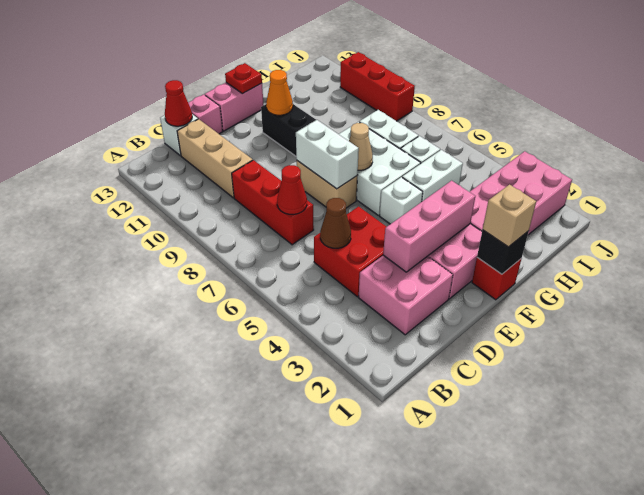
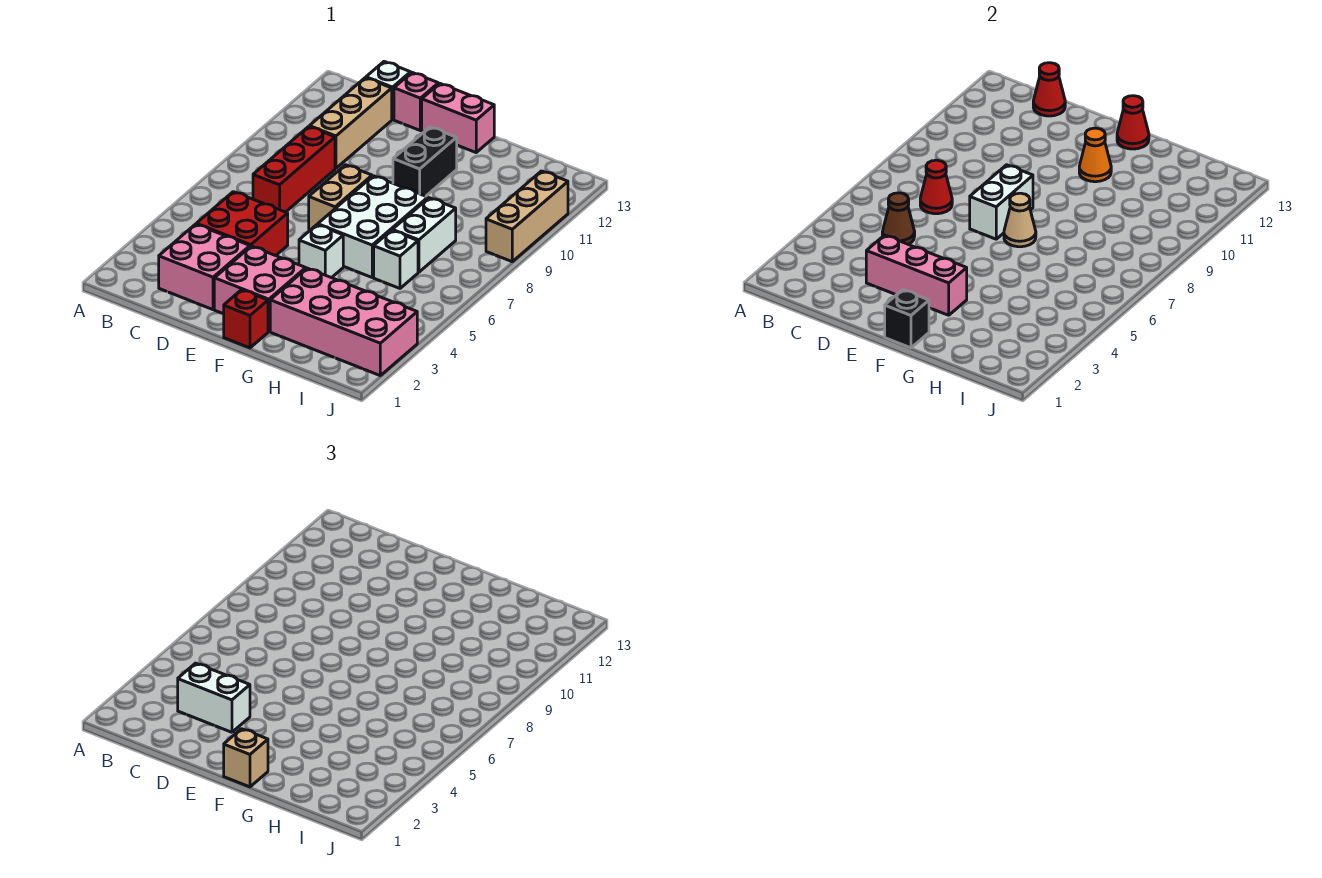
red plate F13 level 2 -> red cone F13 level 2
white brick G5:H5 level 1 -> white brick C3:D3 level 3
red brick J9:J11 level 1 -> tan brick J9:J11 level 1

